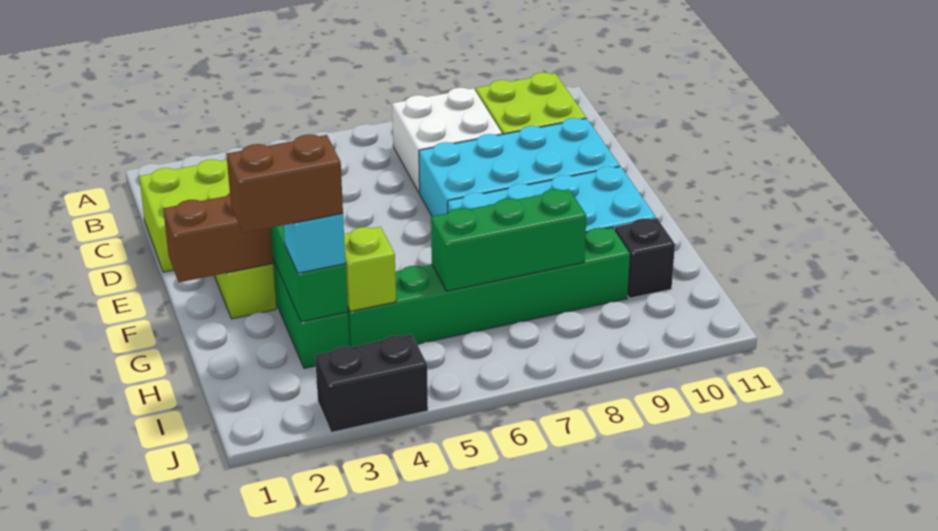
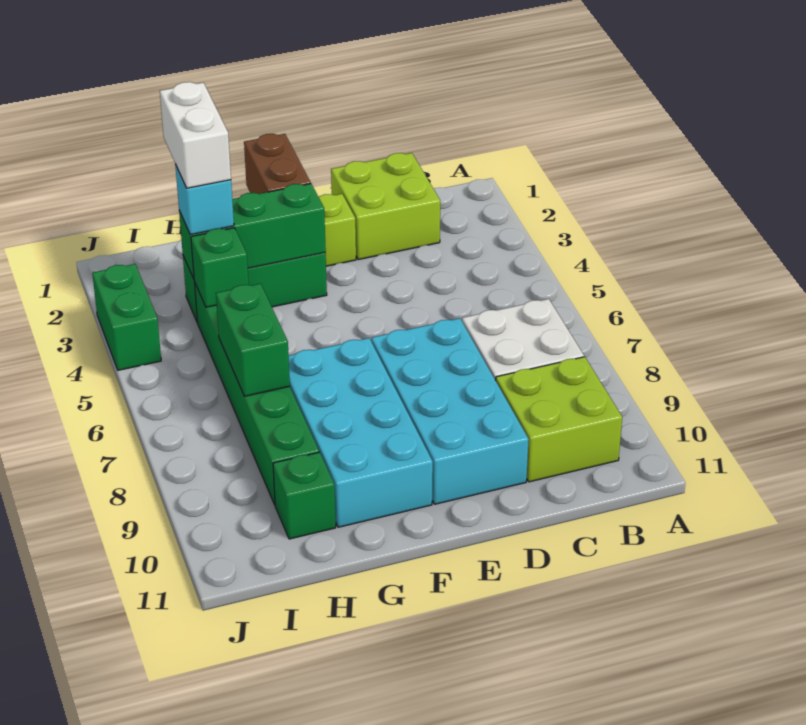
brown brick H2:H3 level 4 -> white brick H2:H3 level 4
lime brick H4 level 2 -> green brick H4 level 2
green brick H6:H8 level 2 -> green brick H6:H7 level 2
black brick H10 level 1 -> green brick H10 level 1
black brick J3:J4 level 1 -> green brick J3:J4 level 1

